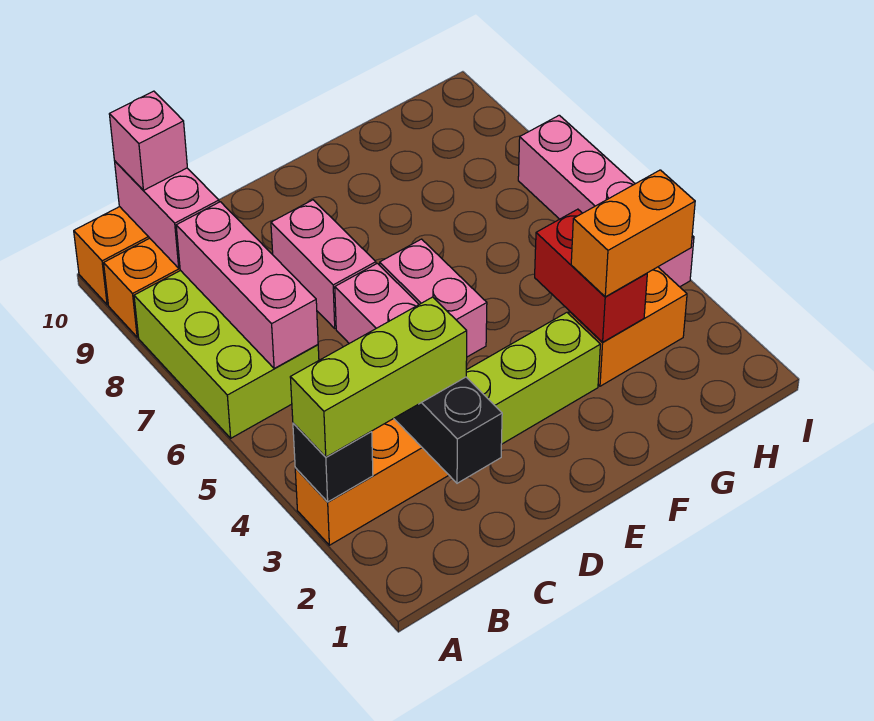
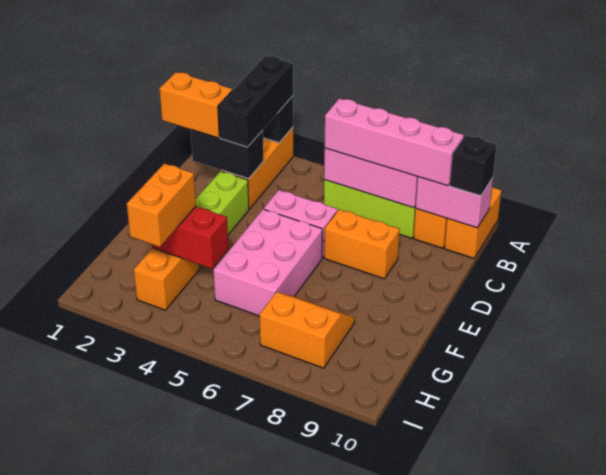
lime brick A3:C3 level 3 -> black brick A3:C3 level 3
pink brick B10 level 3 -> black brick B10 level 3
none -> orange brick C1:C2 level 3
pink brick D7:D8 level 1 -> orange brick D7:D8 level 1
pink brick E5:E6 level 1 -> pink brick E5:G6 level 1
none -> orange slope G7:H8 level 1 top H
pink brick I4:I7 level 1 -> pink brick B6:B9 level 3

